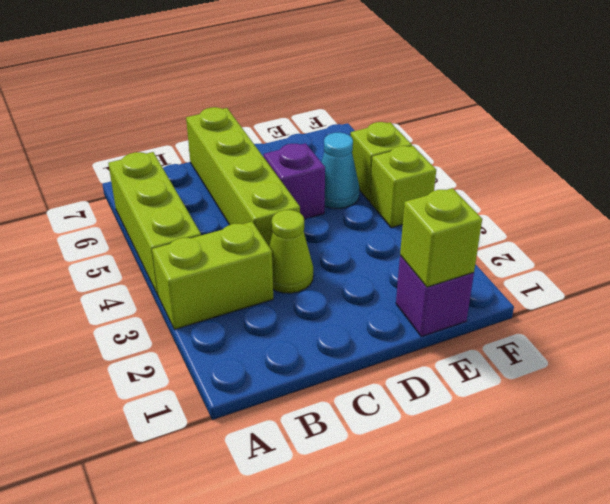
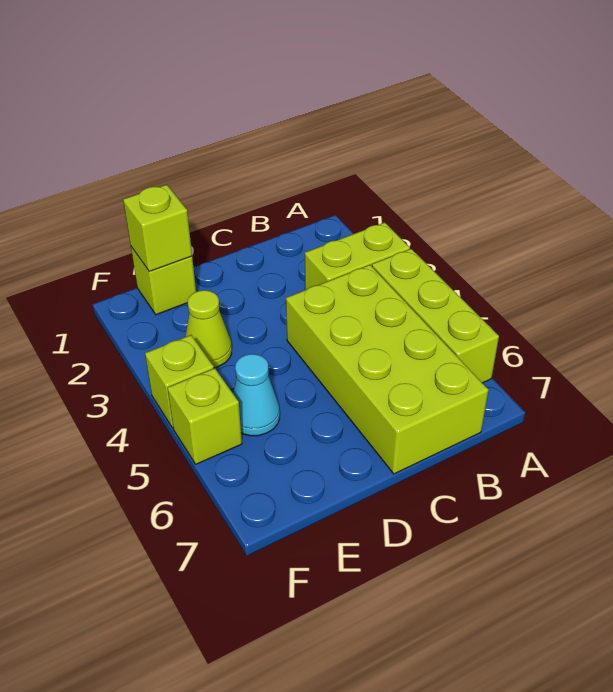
lime cone C3 level 1 -> lime cone E3 level 1
lime brick C4:C7 level 1 -> lime brick B4:C7 level 1
purple brick D5 level 1 -> none
purple brick E1 level 1 -> lime brick E1 level 1

